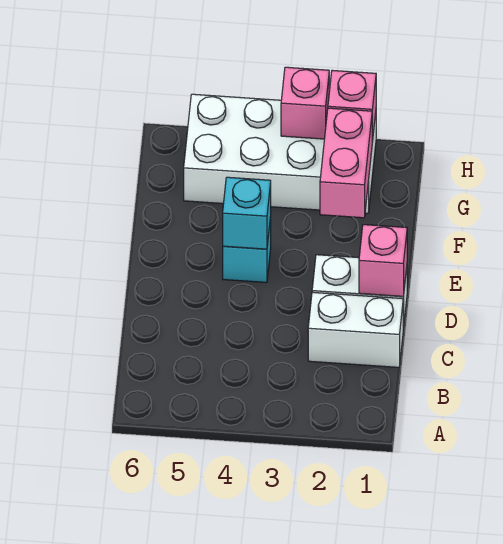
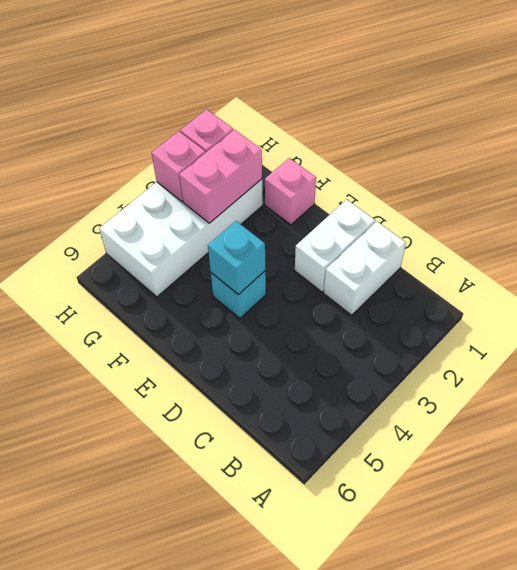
pink brick D1 level 2 -> pink brick F1 level 1
pink brick F2:G2 level 2 -> pink brick G2:G3 level 2

